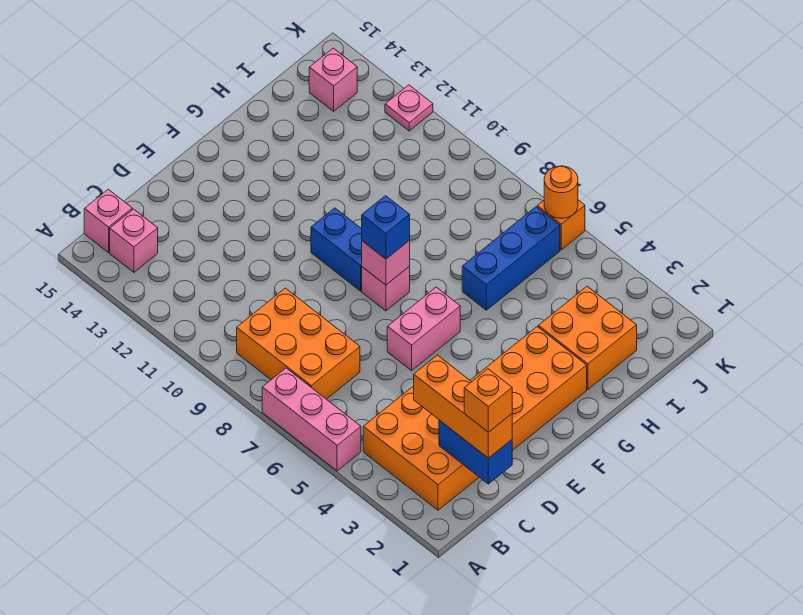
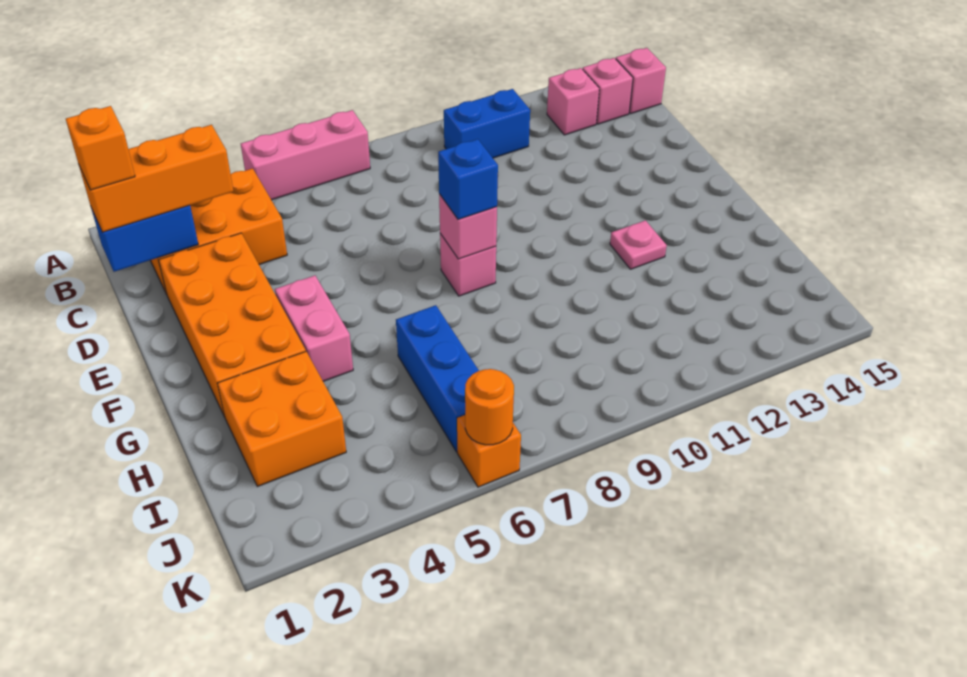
orange brick B7:C9 level 1 -> none
pink brick E6:F6 level 1 -> pink brick F4:G4 level 1
blue brick F9:F10 level 1 -> blue brick B10:B11 level 1
pink brick J14 level 1 -> pink brick B13 level 1
pink plate K12 level 1 -> pink plate G12 level 1

